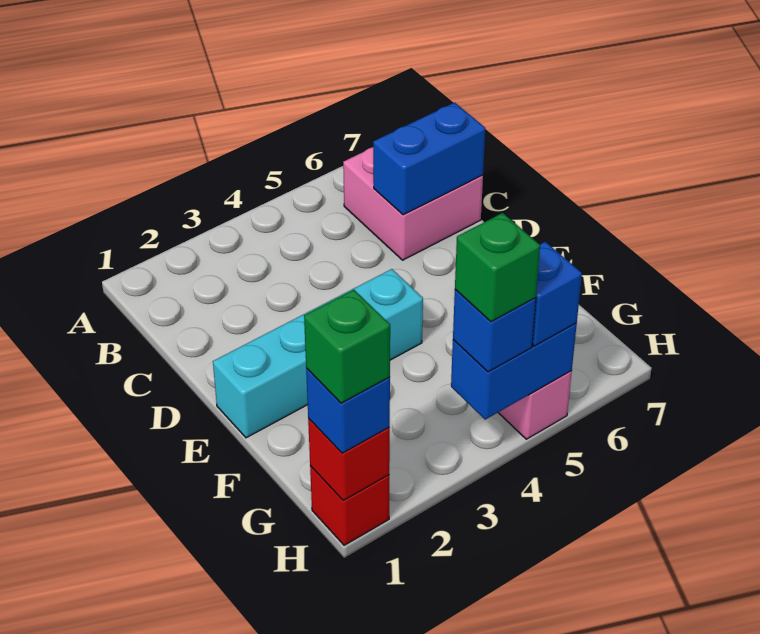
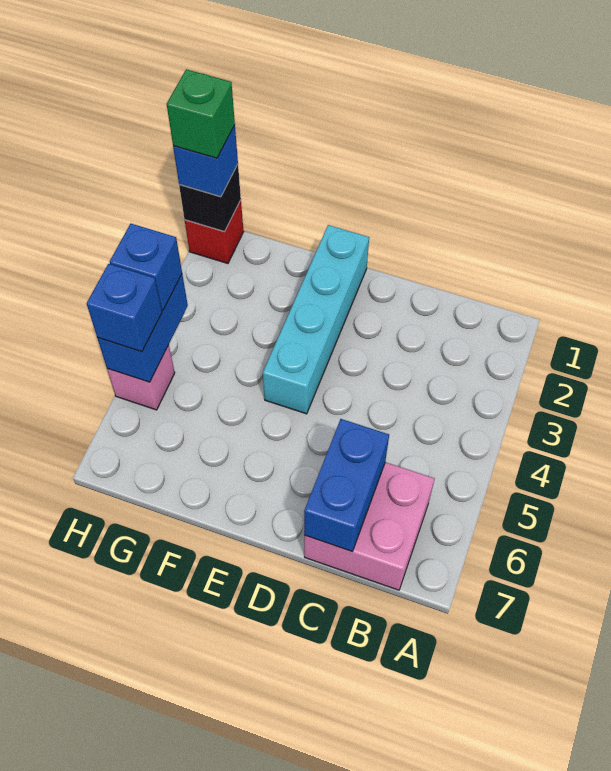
red brick H1 level 2 -> black brick H1 level 2
green brick H4 level 4 -> none

